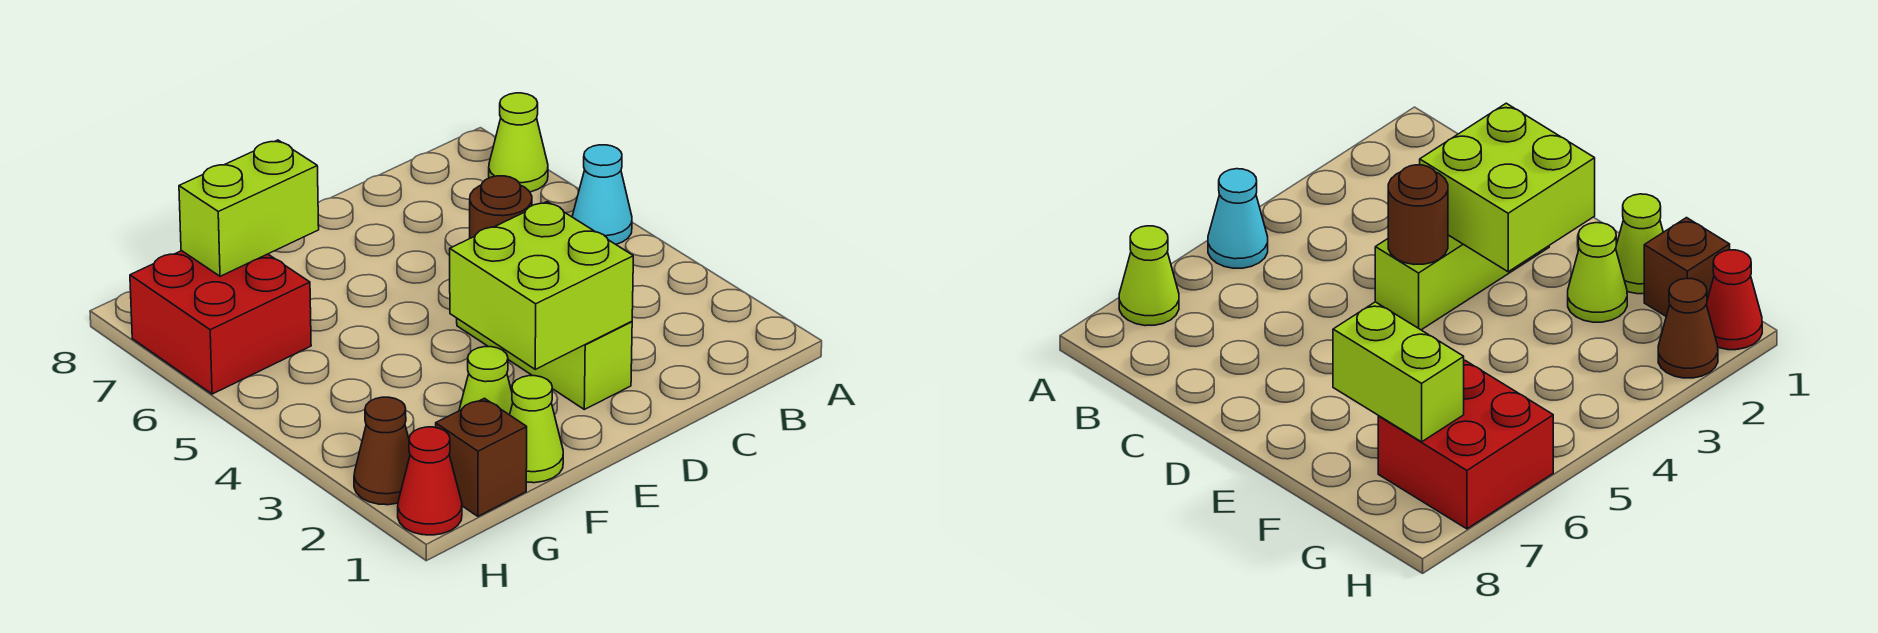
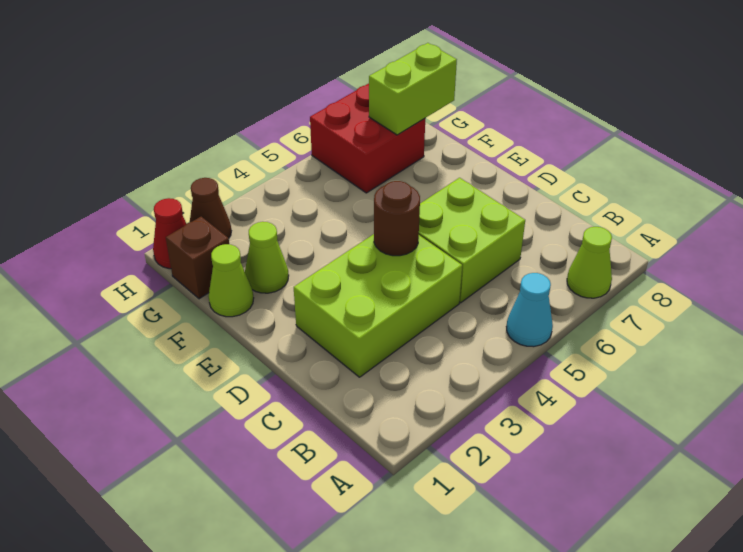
lime brick D2:D4 level 1 -> lime brick C2:D4 level 1
lime brick D2:E3 level 2 -> lime brick C5:D6 level 1
lime brick F7:G7 level 2 -> lime brick G7:G8 level 2

